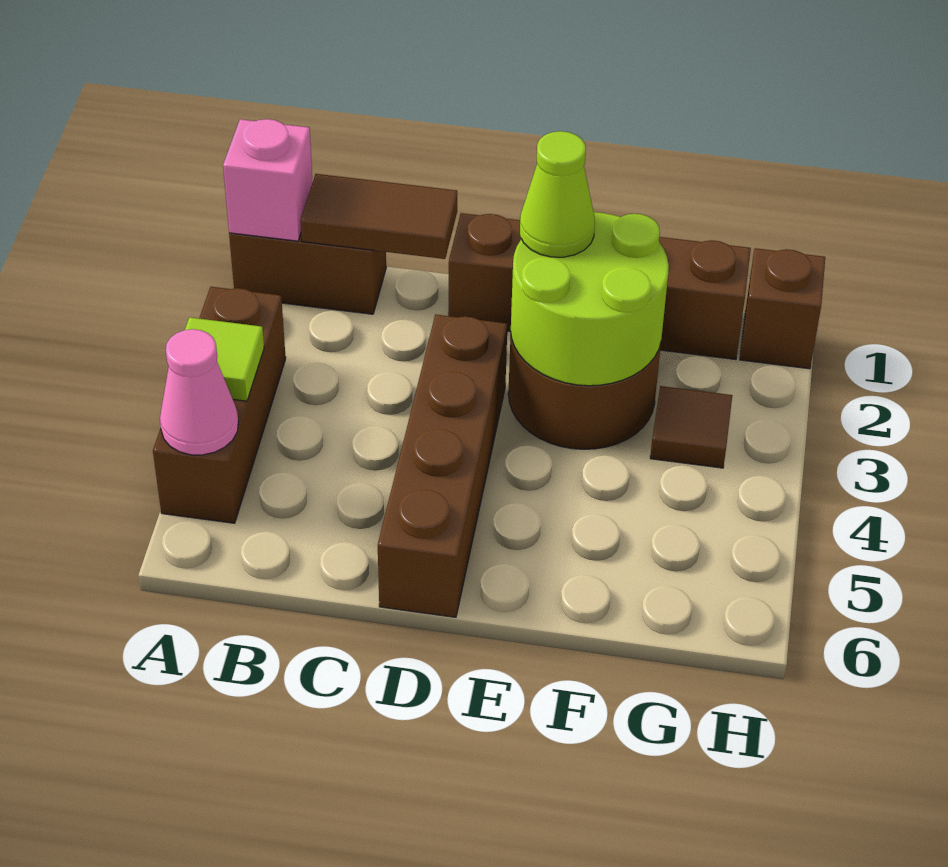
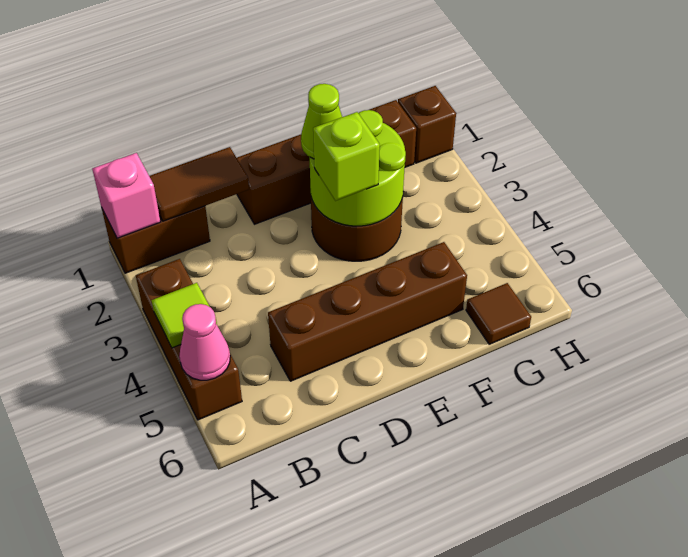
brown brick D3:D6 level 1 -> brown brick C5:F5 level 1
none -> lime brick E3 level 3
brown tile G3 level 1 -> brown tile G6 level 1

